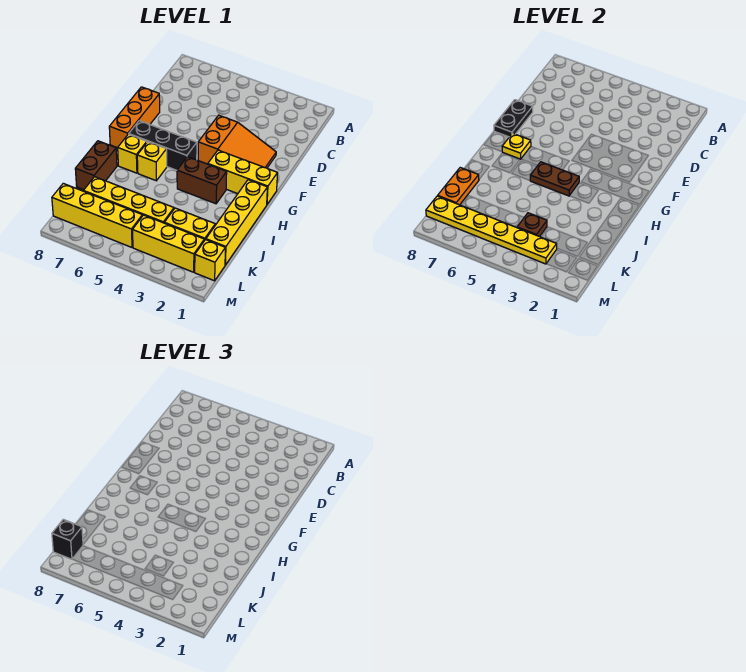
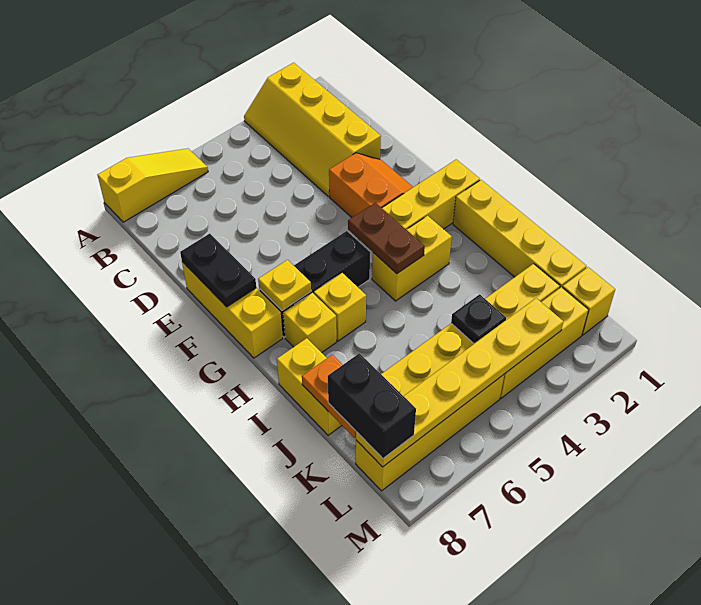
none -> yellow slope A2:D3 level 1 top 2
none -> yellow slope A6:A8 level 1 top 8
orange slope E2:F4 level 1 top 4 -> orange slope E2:F3 level 1 top 3
orange brick E8:G8 level 1 -> yellow brick E8:G8 level 1
brown brick H3:H4 level 1 -> yellow brick H3:H4 level 1
brown plate H4:H5 level 2 -> brown plate G4:H4 level 2
brown brick I8:J8 level 1 -> yellow brick I8:J8 level 1
brown plate K4 level 2 -> black plate K4 level 2
black brick L8 level 3 -> black brick K8:L8 level 3

